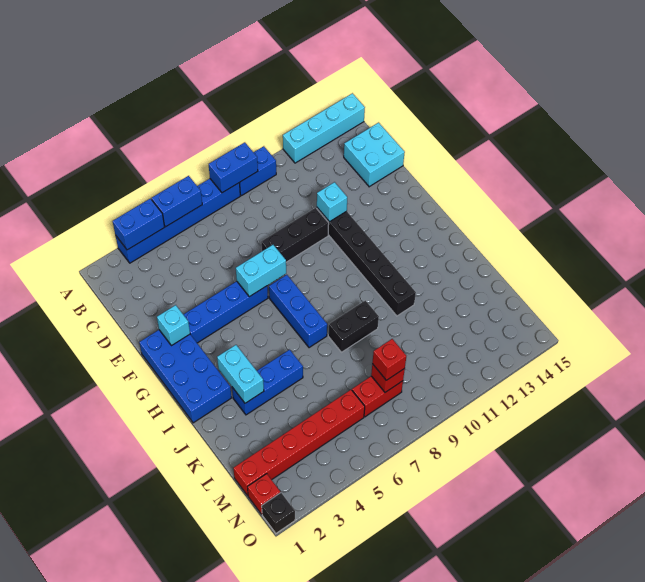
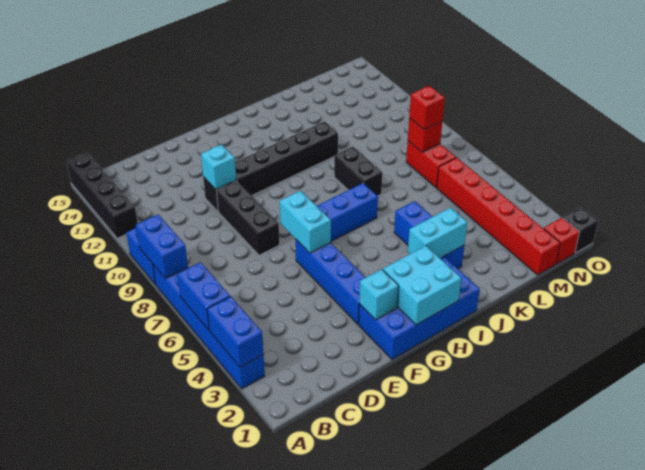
cyan brick A12:A15 level 1 -> black brick A12:A15 level 1
cyan brick C14:D15 level 1 -> cyan brick G1:H2 level 2

